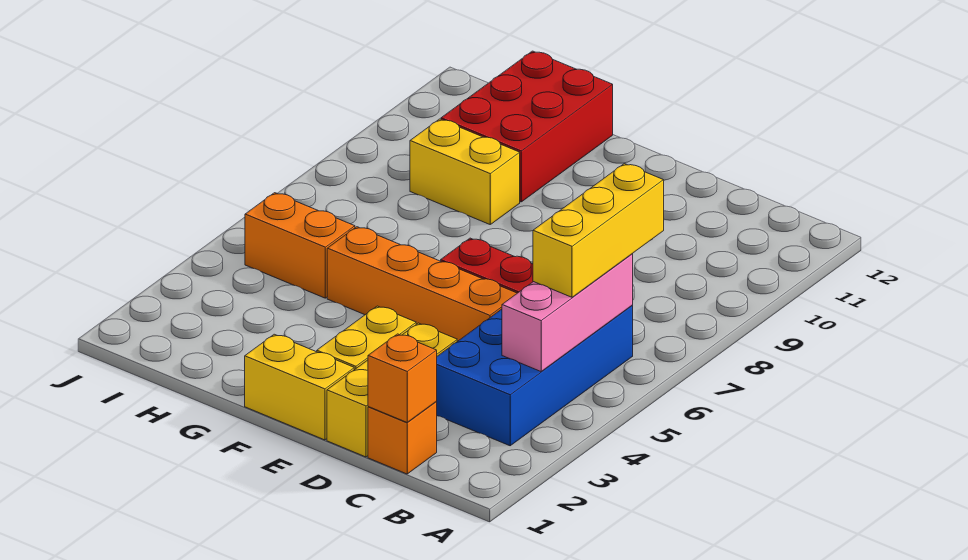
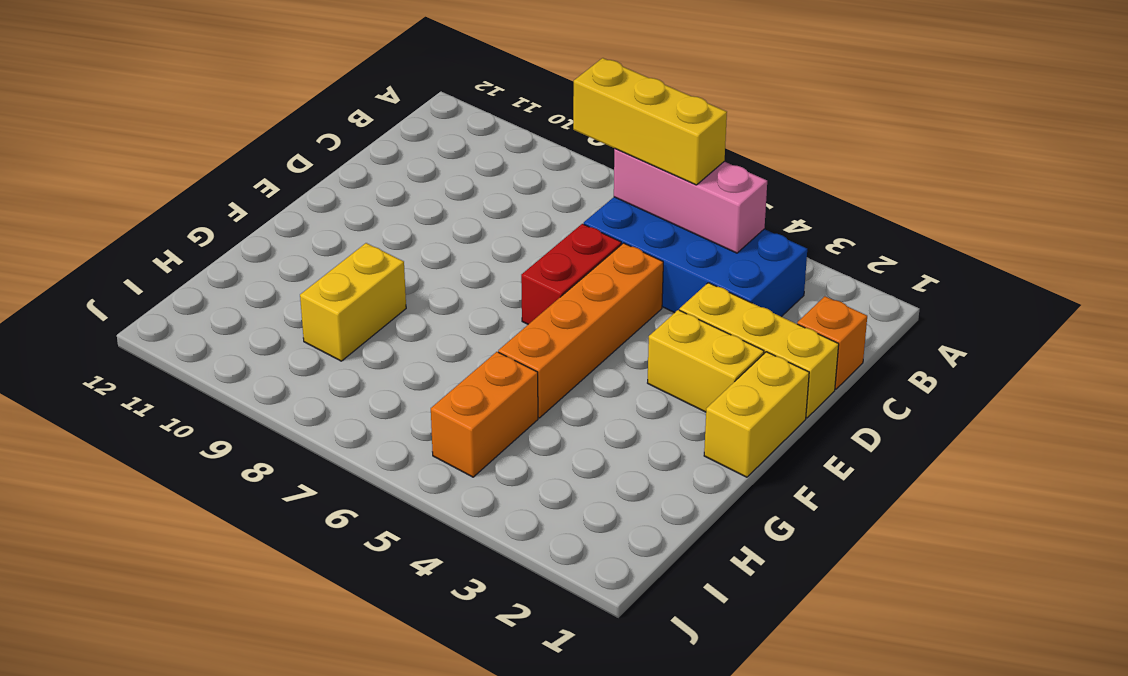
orange brick C1 level 2 -> none
red brick G10:H12 level 1 -> none

